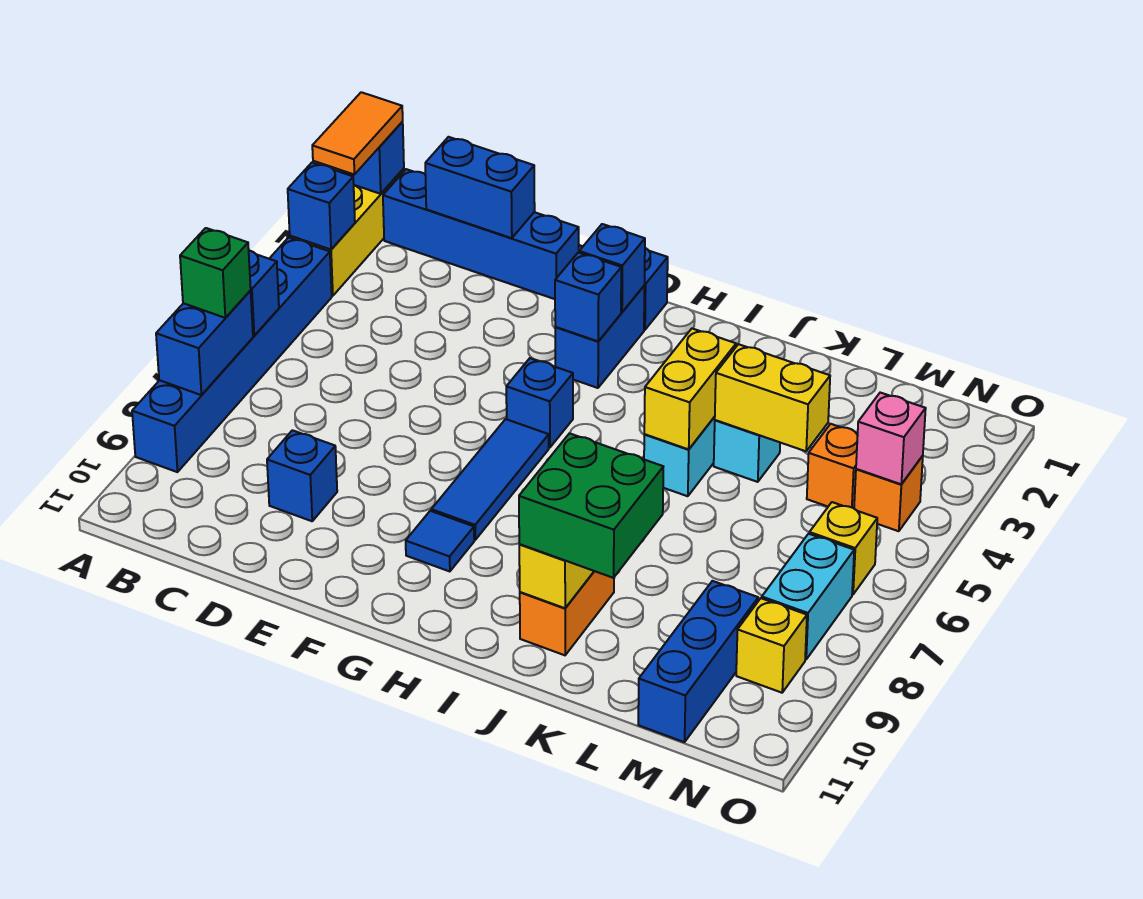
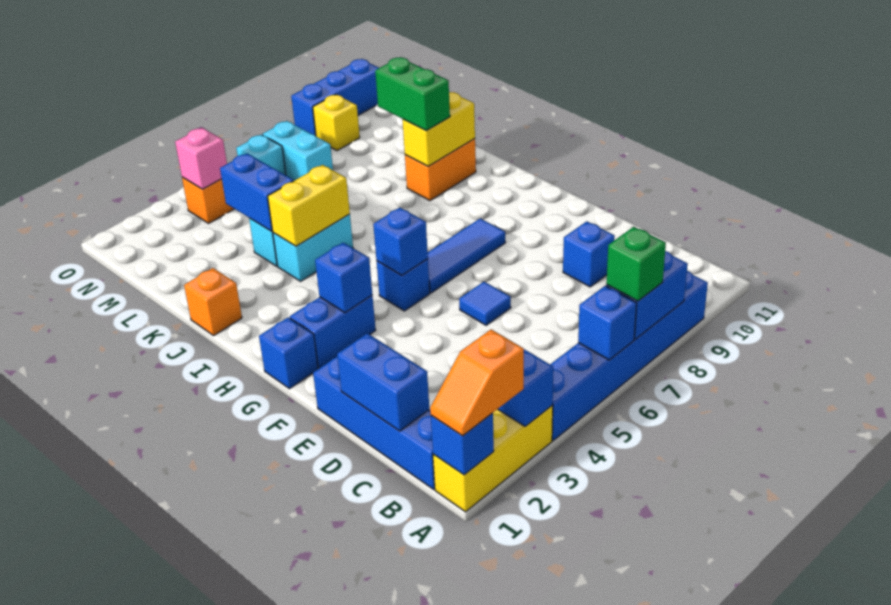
orange tile A1:A2 level 3 -> orange slope A1:A2 level 3 top 2
blue brick G2 level 2 -> blue brick G5 level 2
blue tile G9 level 1 -> blue tile E6 level 1
green brick J9:K10 level 3 -> green brick J9:K9 level 3
yellow brick K4:L4 level 2 -> blue brick K4:L4 level 2
orange brick M4 level 1 -> orange brick J1 level 1
blue brick M9:M11 level 1 -> blue brick O9:O11 level 1
yellow brick N6 level 1 -> cyan brick N6 level 1
cyan brick N7:N8 level 1 -> cyan brick M7:N7 level 1

